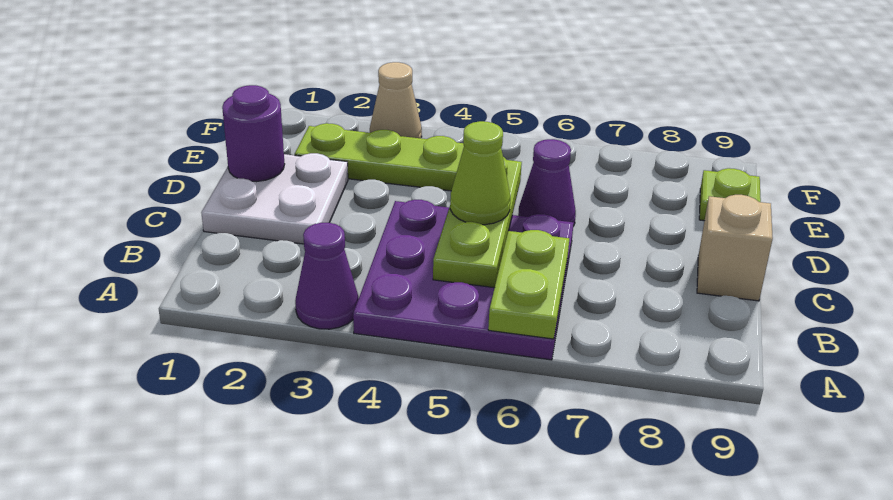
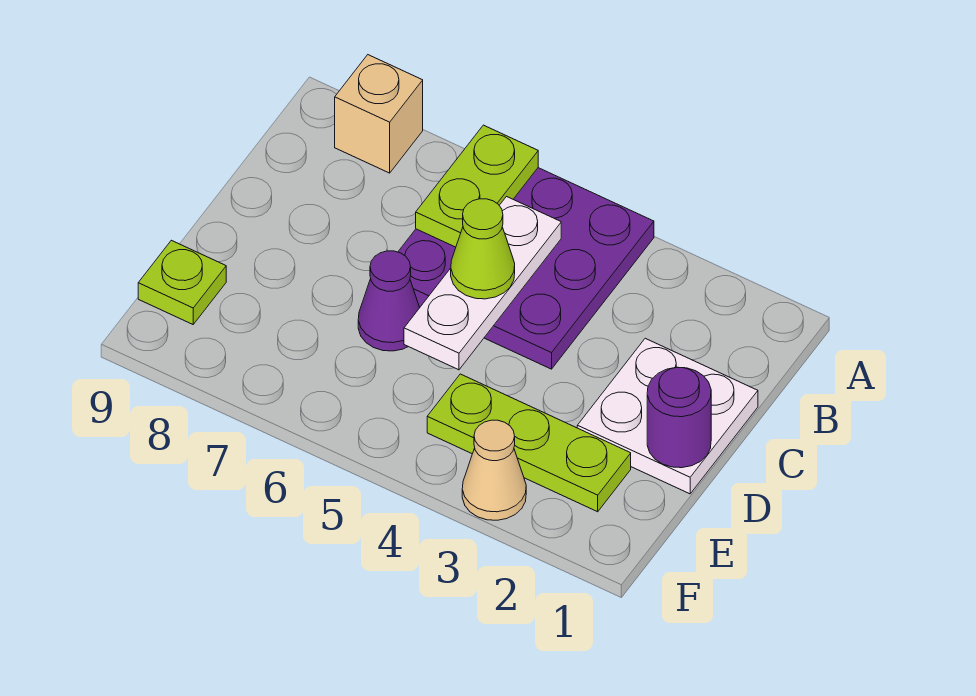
purple cone A3 level 1 -> none
lime plate B5:D5 level 2 -> white plate B5:D5 level 2
tan brick C9 level 1 -> tan brick A8 level 1

